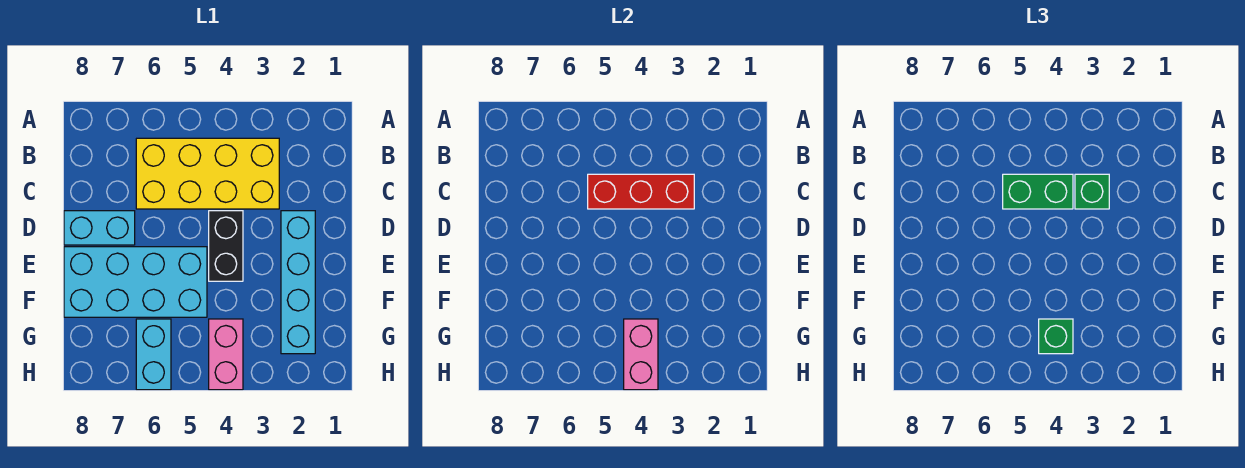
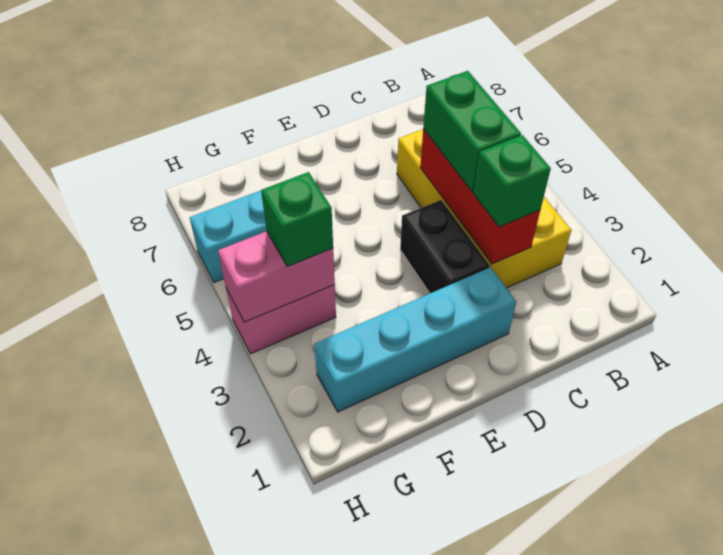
black brick D4:E4 level 1 -> black brick D3:D4 level 1
cyan brick D7:D8 level 1 -> none
cyan brick E5:F8 level 1 -> none

